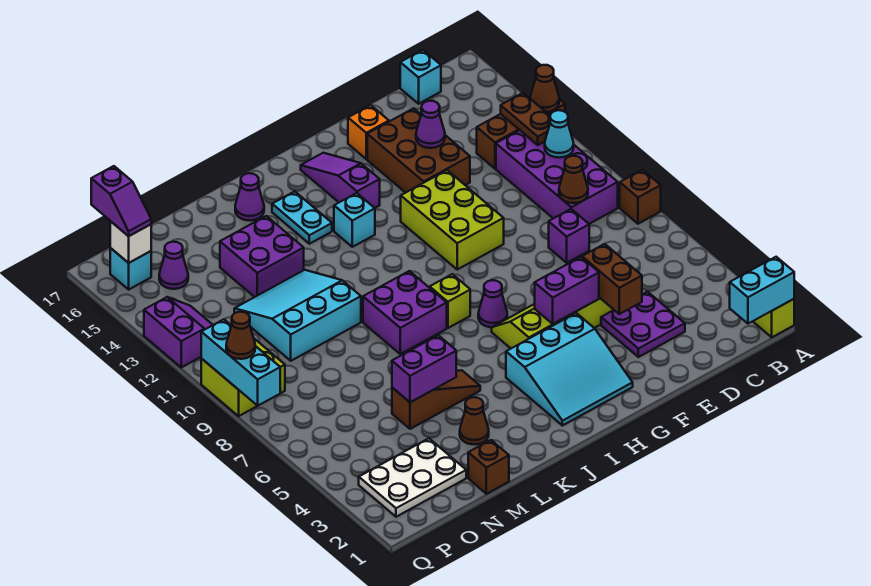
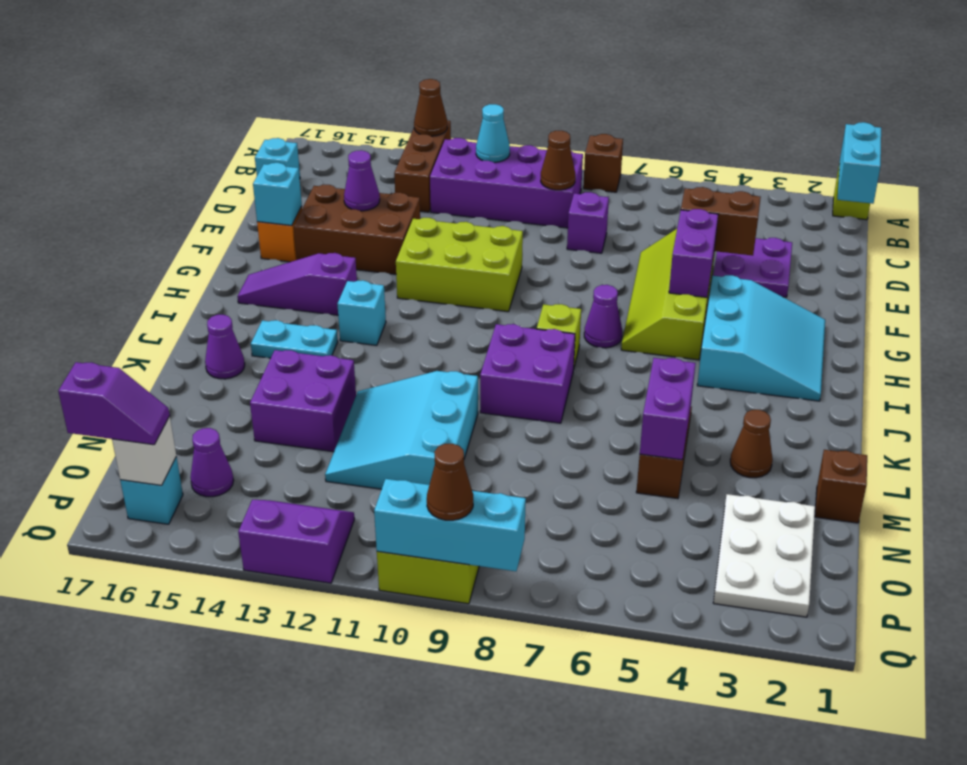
brown plate B12:B13 level 2 -> none
none -> cyan brick F16 level 2

